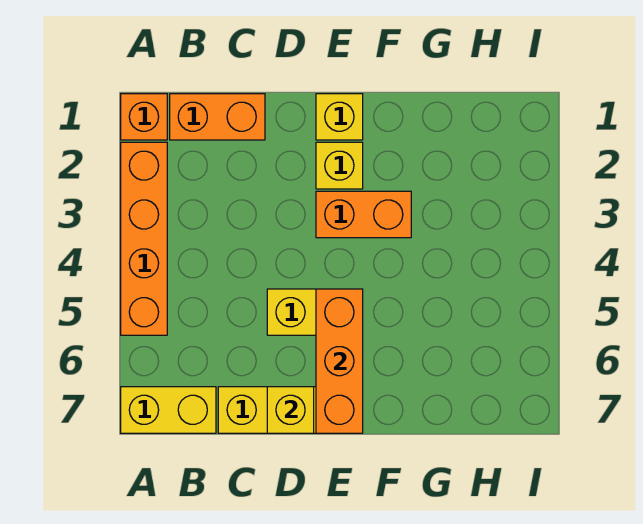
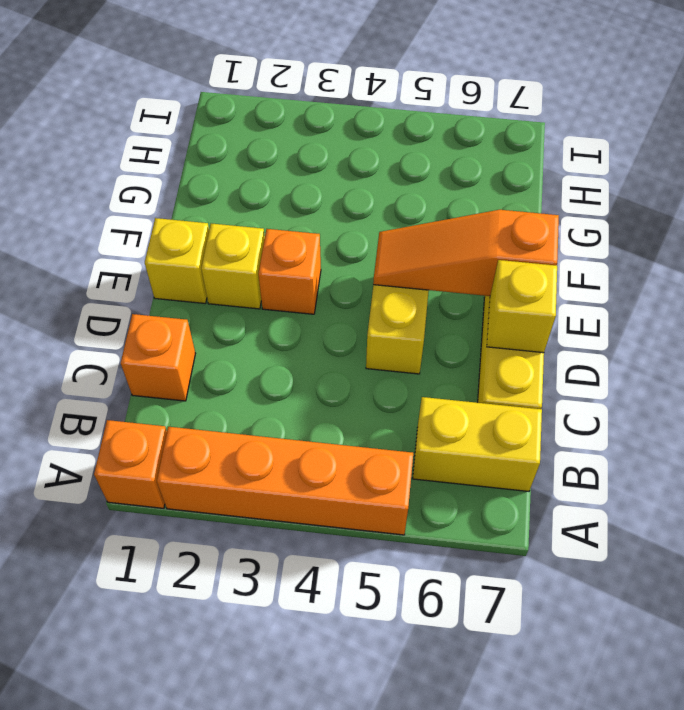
yellow brick A7:B7 level 1 -> yellow brick B6:B7 level 1
orange brick B1:C1 level 1 -> orange brick C1 level 1
orange brick E3:F3 level 1 -> orange brick E3 level 1
orange brick E5:E7 level 2 -> orange slope E5:E7 level 2 top 7

